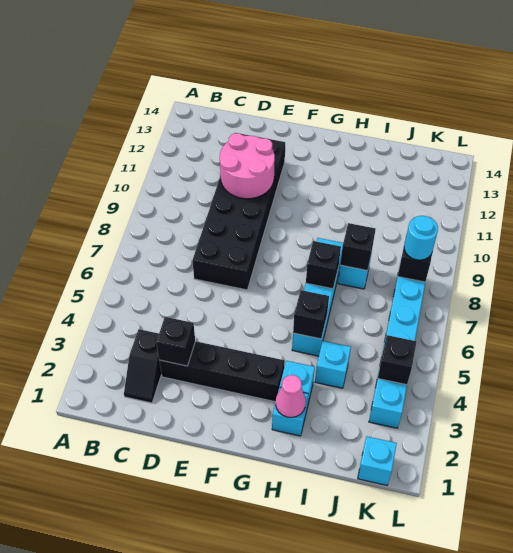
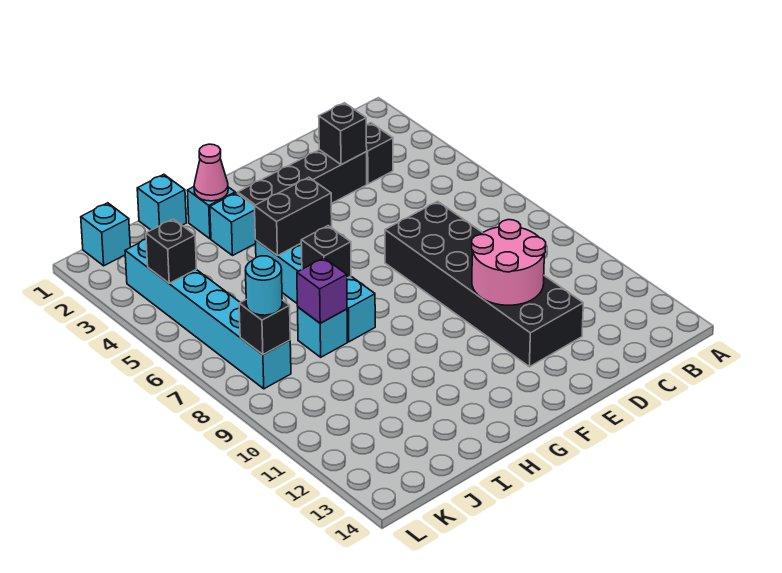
black brick H5 level 2 -> black brick G5:H5 level 2
cyan brick I4 level 1 -> cyan brick I1 level 1
black brick I8 level 2 -> purple brick I8 level 2

